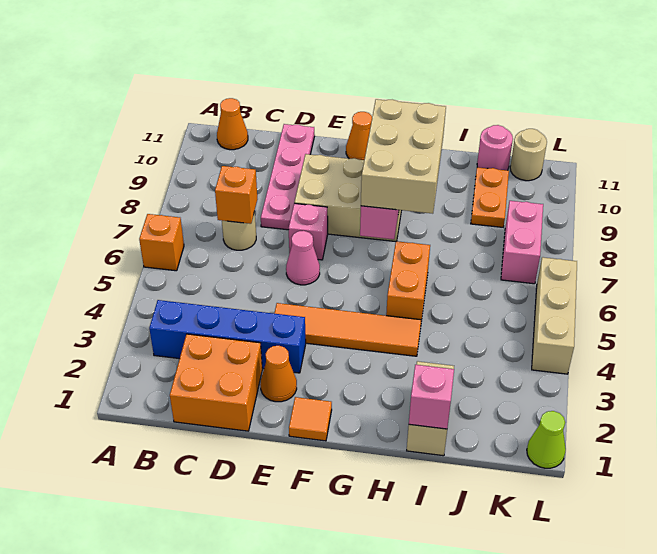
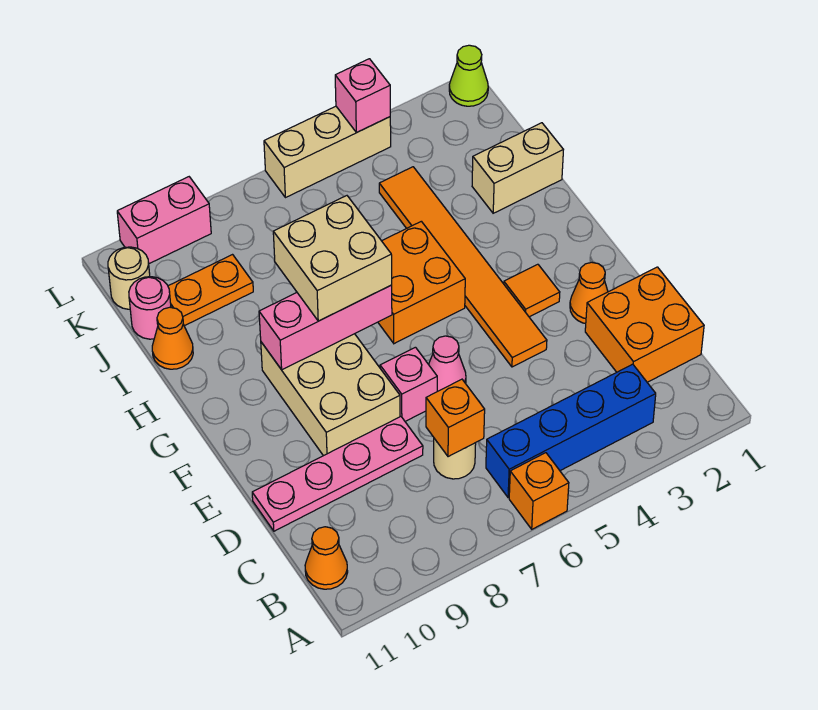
blue brick B3:E3 level 1 -> blue brick B3:B6 level 1
orange tile E4:H4 level 1 -> orange tile E4:J4 level 1
orange tile F1 level 1 -> orange tile F3 level 1
orange cone F11 level 1 -> orange cone I11 level 1
tan brick G7:H9 level 3 -> tan brick G7:H8 level 3
orange brick H5:H6 level 1 -> orange brick G5:H6 level 1
pink brick I1 level 2 -> pink brick L4 level 2
pink brick K7:K8 level 1 -> pink brick L9:L10 level 1

